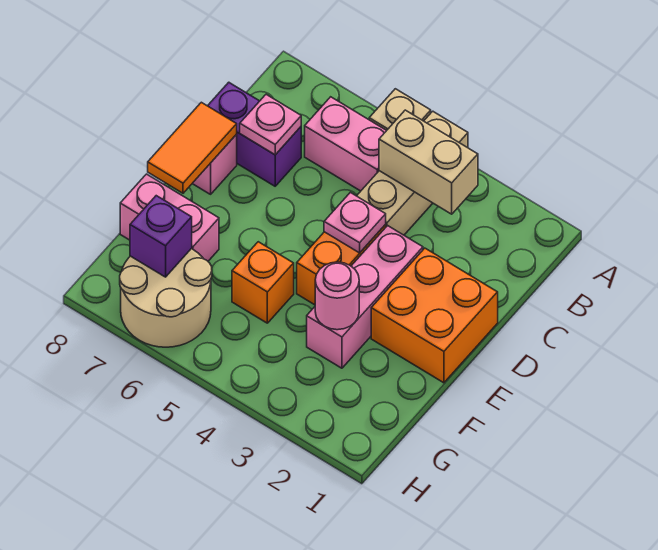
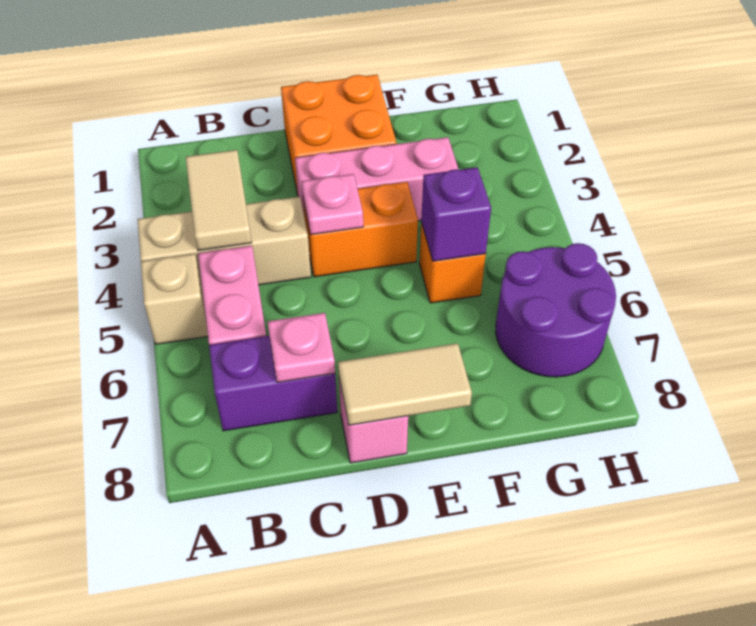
tan brick B3:B4 level 2 -> tan tile B3:B4 level 2
purple brick C7:C8 level 1 -> purple brick B7:C7 level 1
orange tile D8:E8 level 2 -> tan tile D8:E8 level 2
pink round brick F3 level 2 -> none
pink brick F7:F8 level 1 -> none
tan round brick G6:H7 level 1 -> purple round brick G6:H7 level 1
purple brick G7 level 2 -> purple brick F5 level 2

